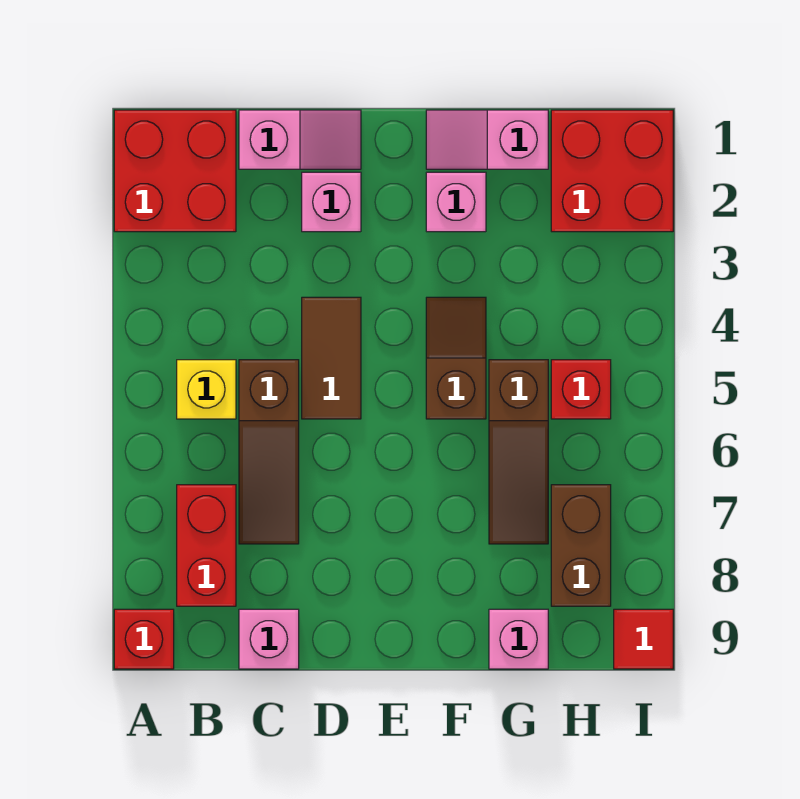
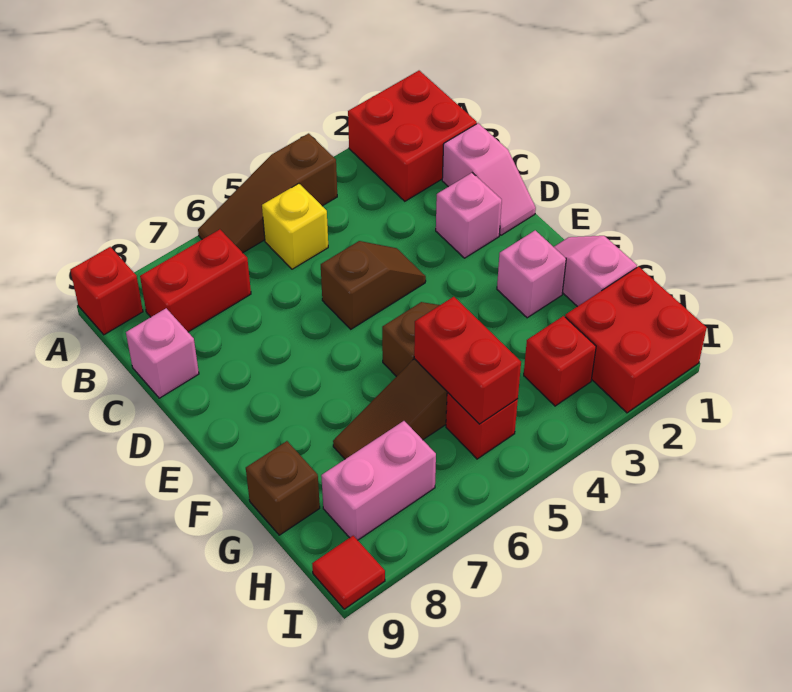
brown slope C5:C7 level 1 top 5 -> brown slope A4:A6 level 1 top 4
brown tile D4:D5 level 1 -> brown slope D4:D5 level 1 top 5
none -> red brick G5:H5 level 2
pink brick G9 level 1 -> brown brick G9 level 1
none -> red brick H3 level 1
brown brick H7:H8 level 1 -> pink brick H7:H8 level 1

